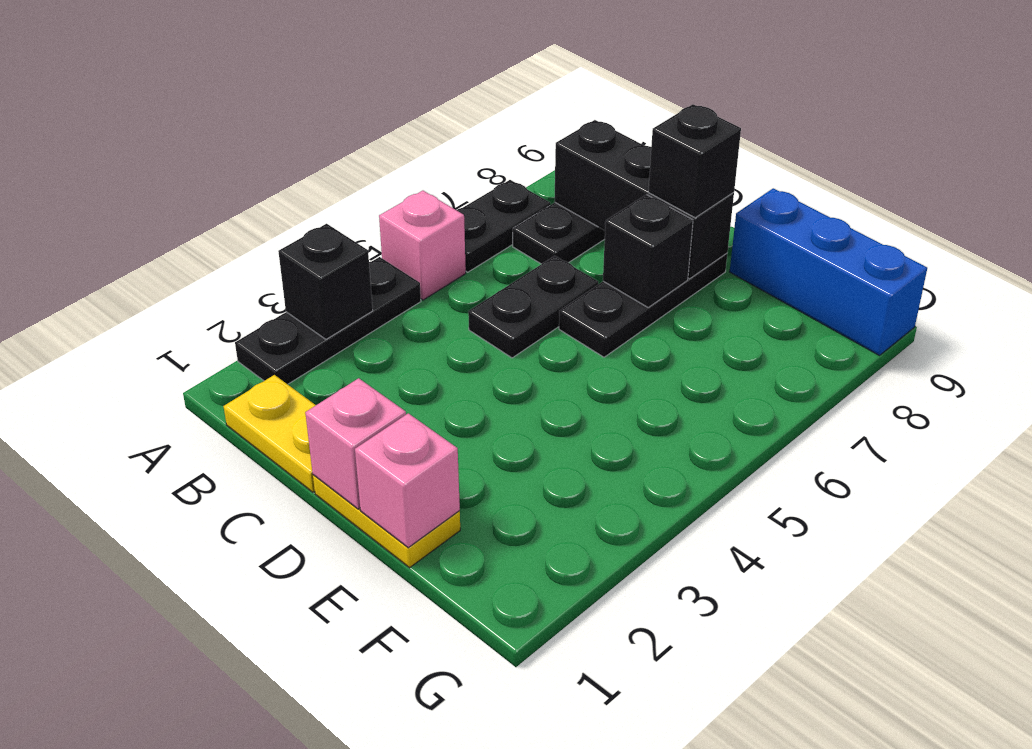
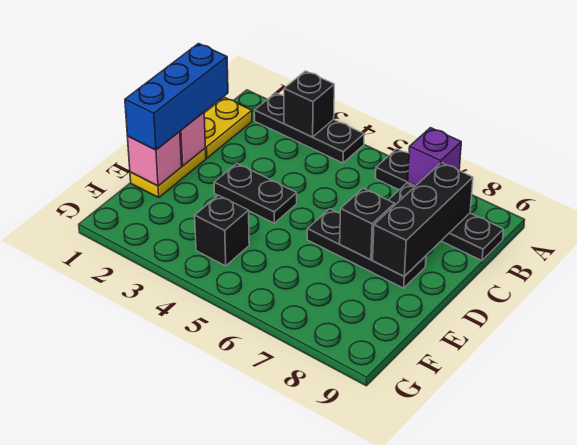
pink brick A5 level 1 -> none
none -> purple brick A7 level 2
black plate C5:C6 level 1 -> black plate D3:D4 level 1
black brick D8 level 3 -> black brick F4 level 1
blue brick E9:G9 level 1 -> blue brick C1:E1 level 3

